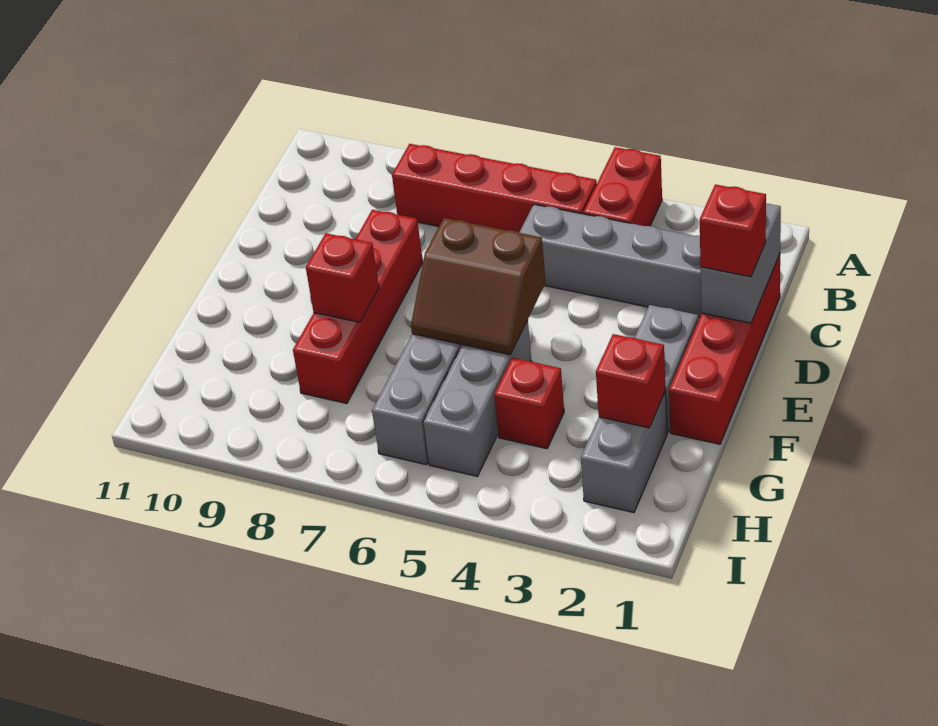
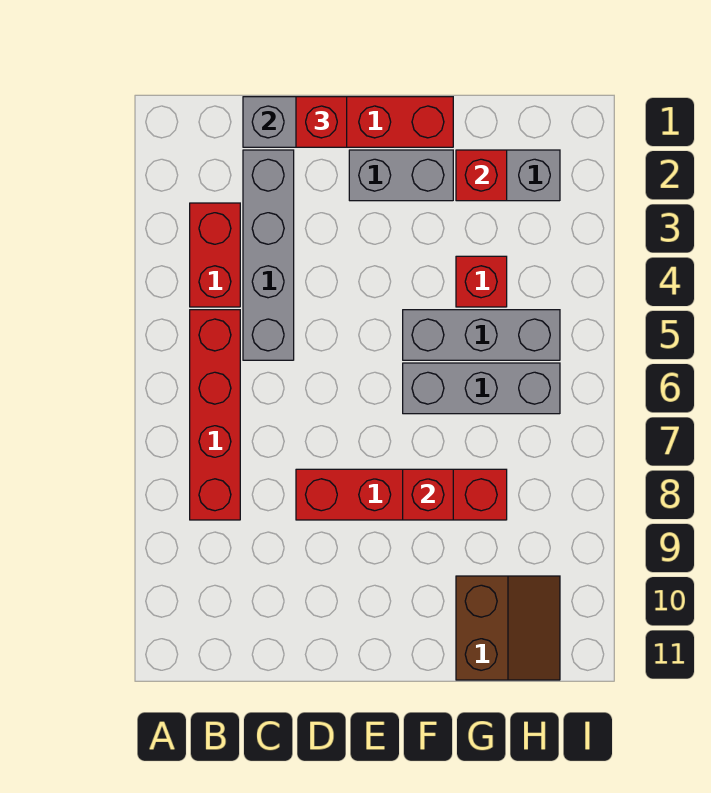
red brick A4:B4 level 1 -> red brick B3:B4 level 1
brown slope E5:F6 level 2 top E -> brown slope G10:H11 level 1 top G

